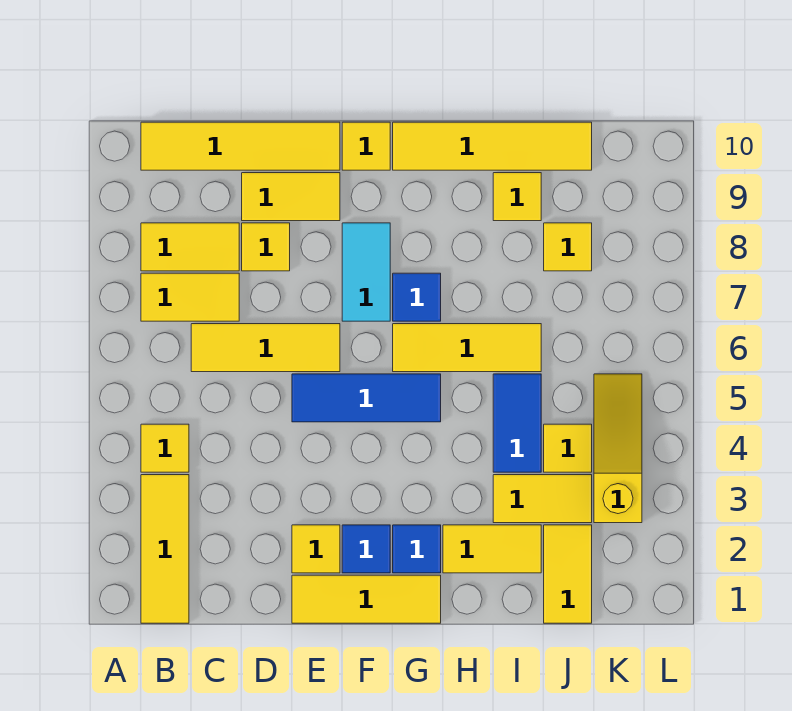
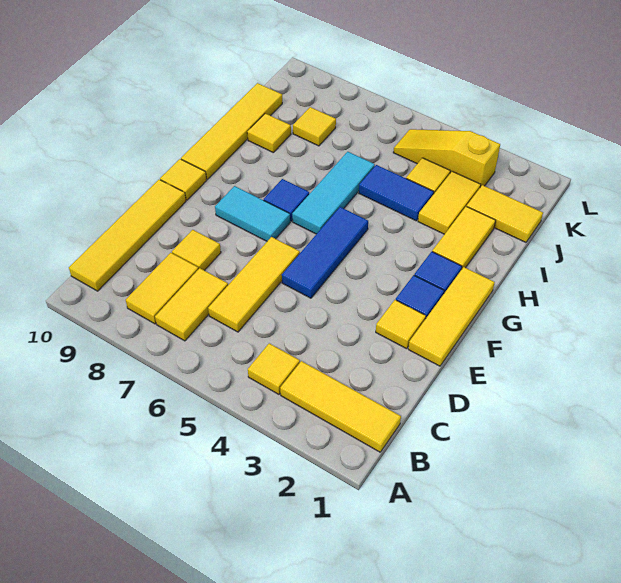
yellow tile D9:E9 level 1 -> none
yellow tile G6:I6 level 1 -> cyan tile G6:I6 level 1

